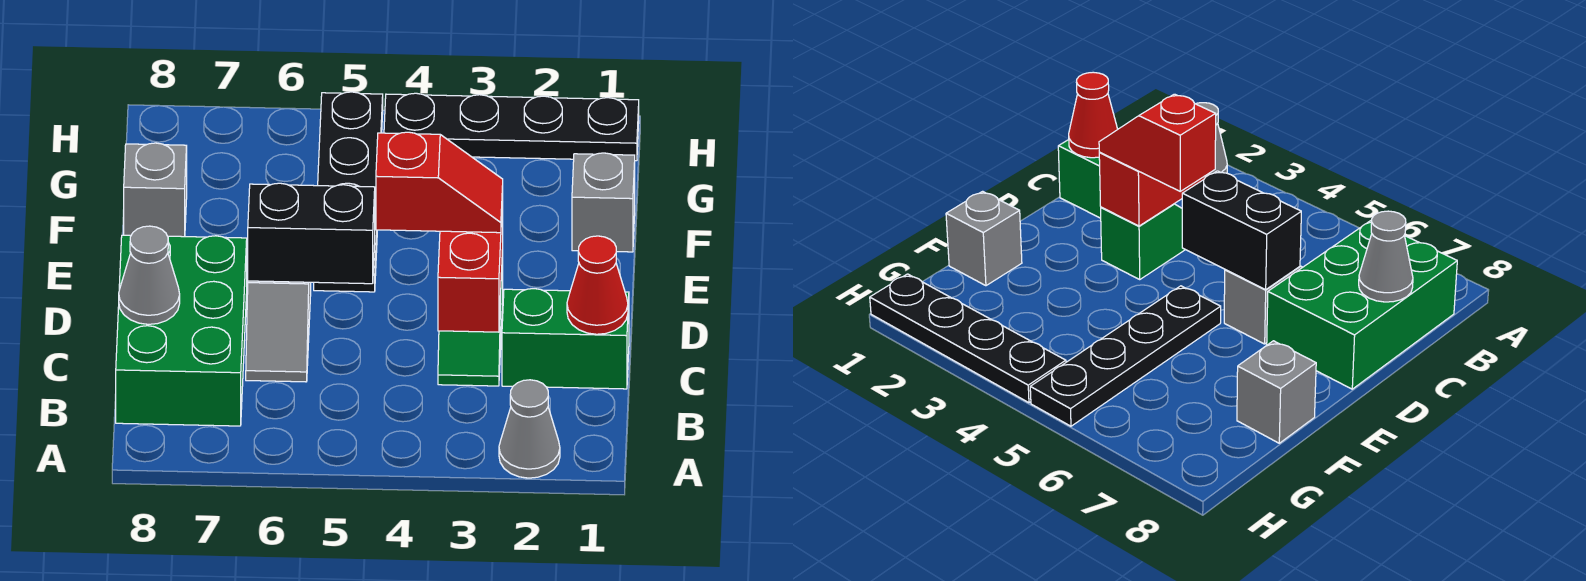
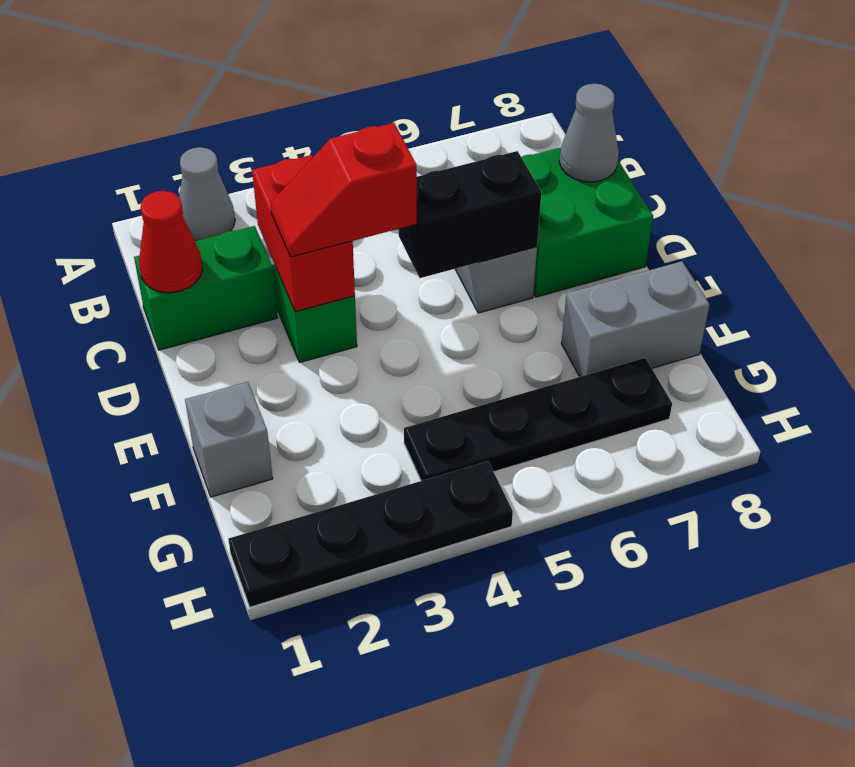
green brick B7:D8 level 1 -> green brick C7:D8 level 1
black plate E5:H5 level 1 -> black plate G4:G7 level 1
grey brick F8 level 1 -> grey brick F7:F8 level 1

